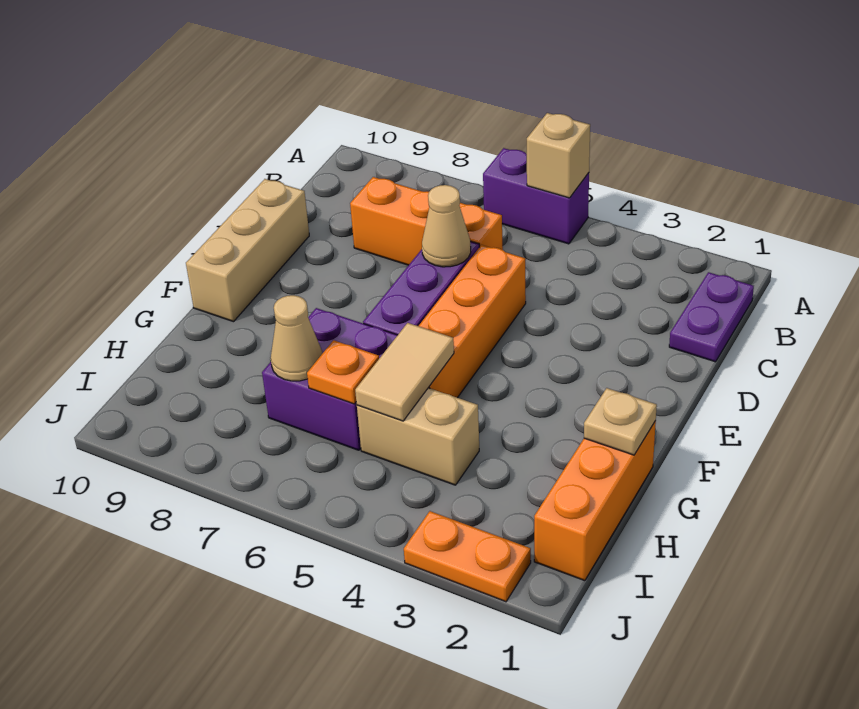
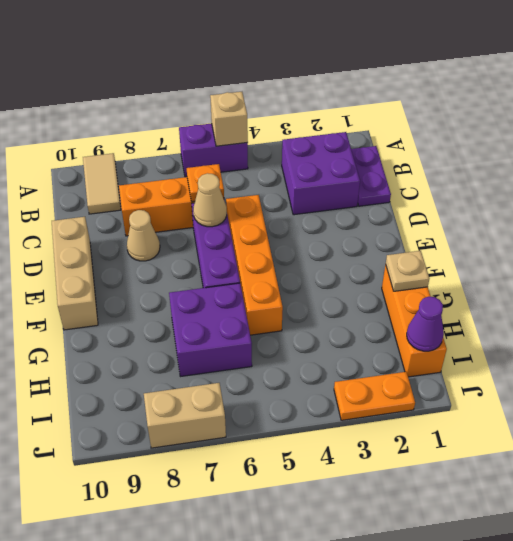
none -> purple brick B2:C3 level 1
tan tile G5:H5 level 2 -> tan tile A9:B9 level 1
tan brick H4:H5 level 1 -> tan brick J7:J8 level 1
orange plate H6 level 2 -> orange plate C6 level 2
tan cone H7 level 2 -> tan cone D8 level 1
none -> purple cone I1 level 2

